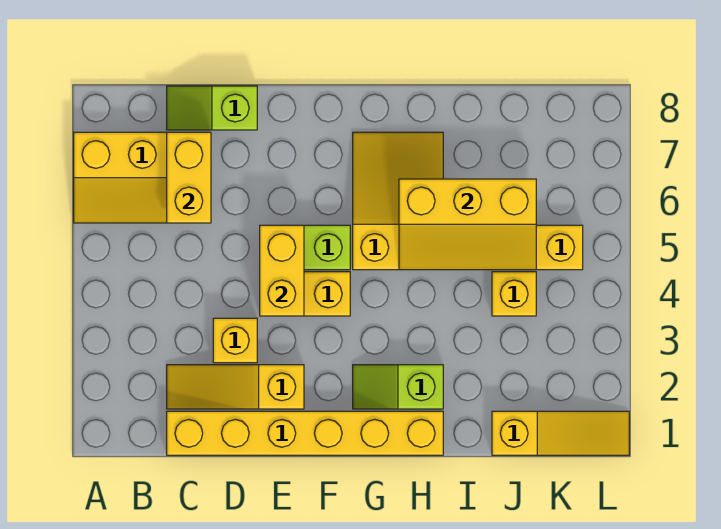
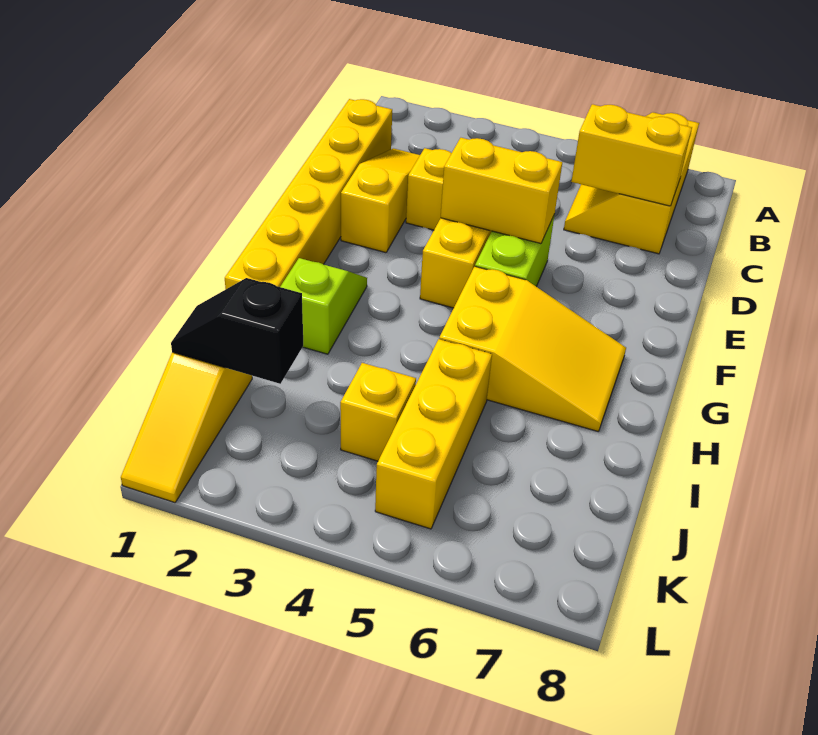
lime slope C8:D8 level 1 top D -> none
yellow slope H5:J6 level 2 top 6 -> none
none -> black slope J1:J2 level 2 top 2

